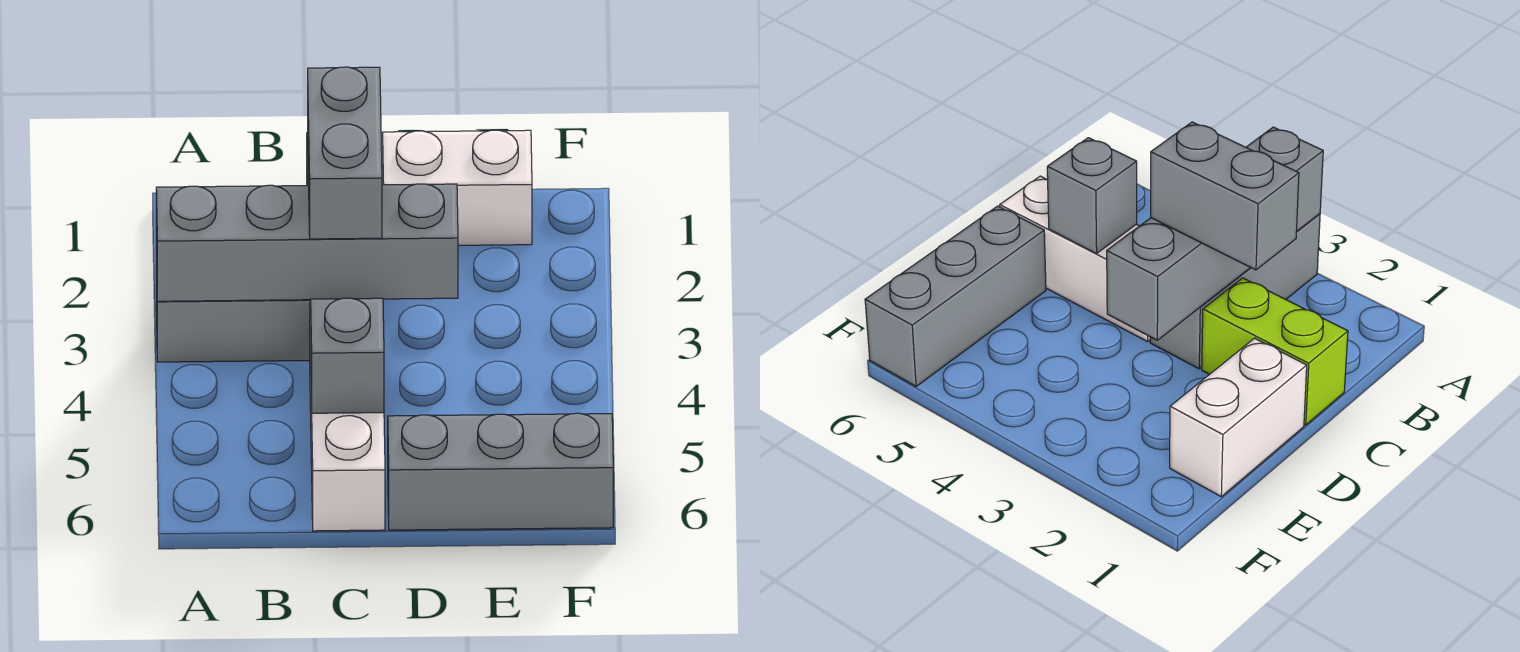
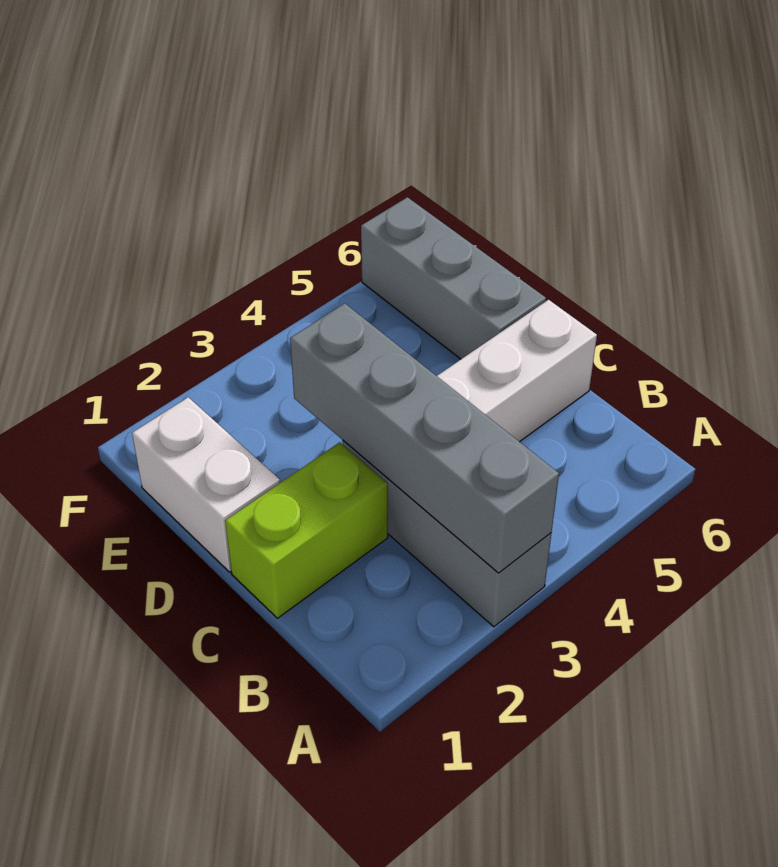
grey brick C2:C3 level 3 -> none
grey brick C5 level 2 -> none

